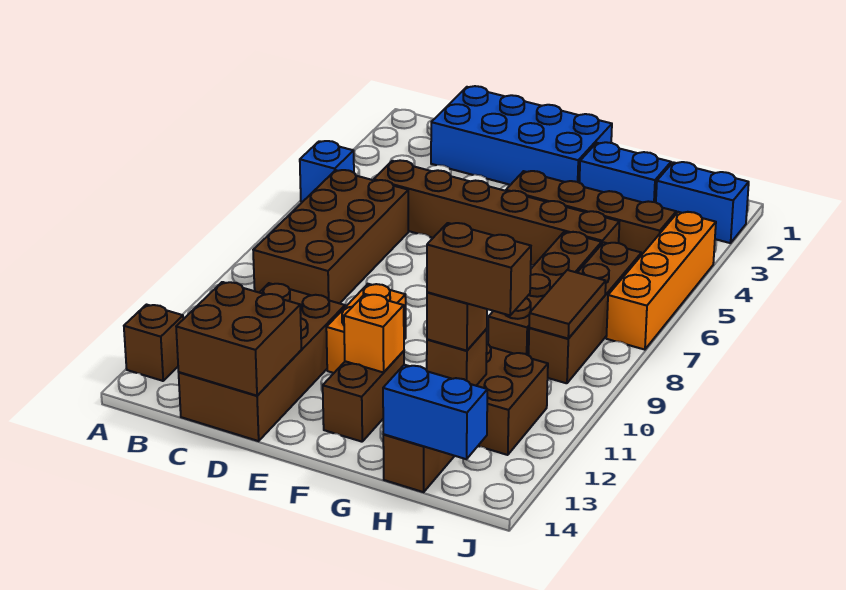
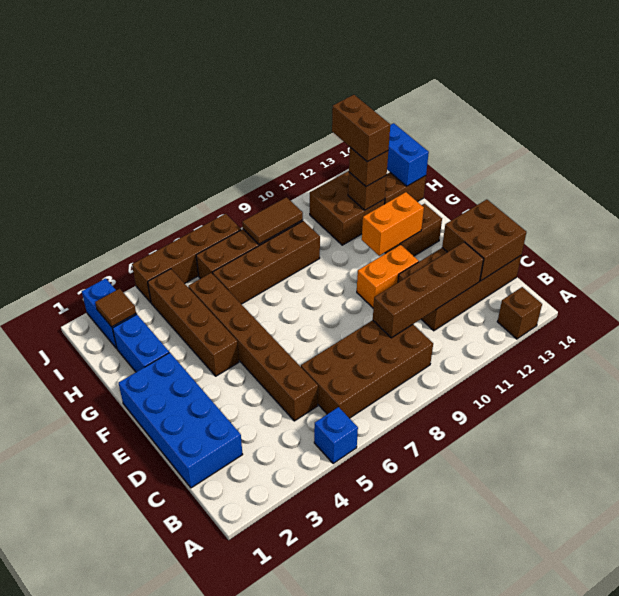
none -> brown brick C9:C12 level 2
orange brick F12 level 2 -> orange brick F11:F12 level 2
none -> brown tile I2 level 2
orange brick J4:J7 level 1 -> brown brick J4:J7 level 1

